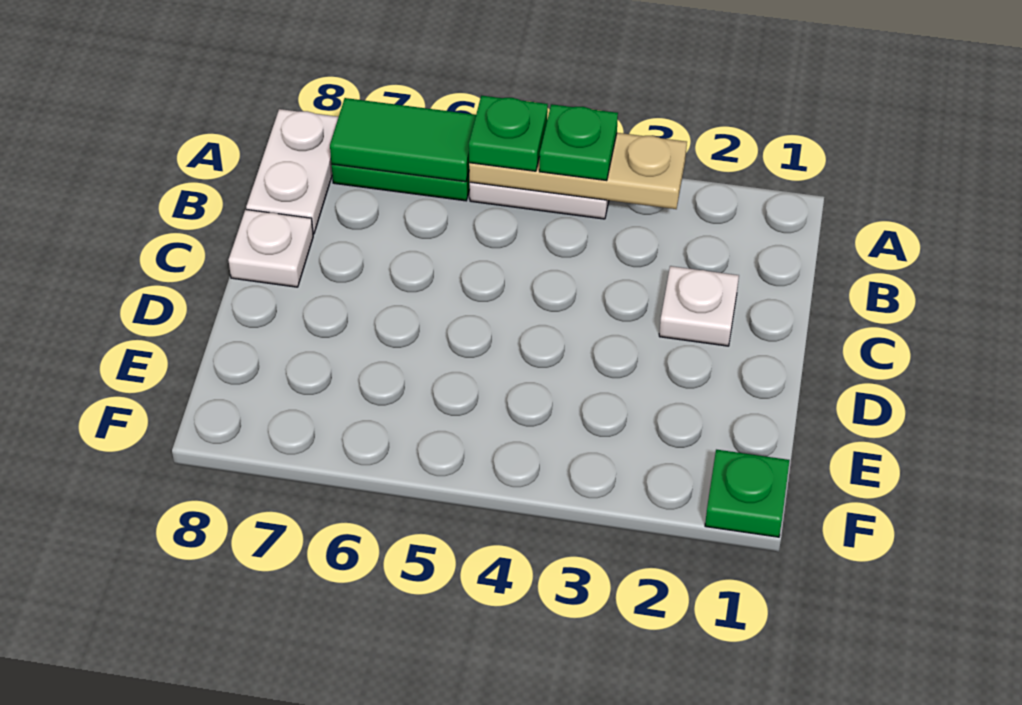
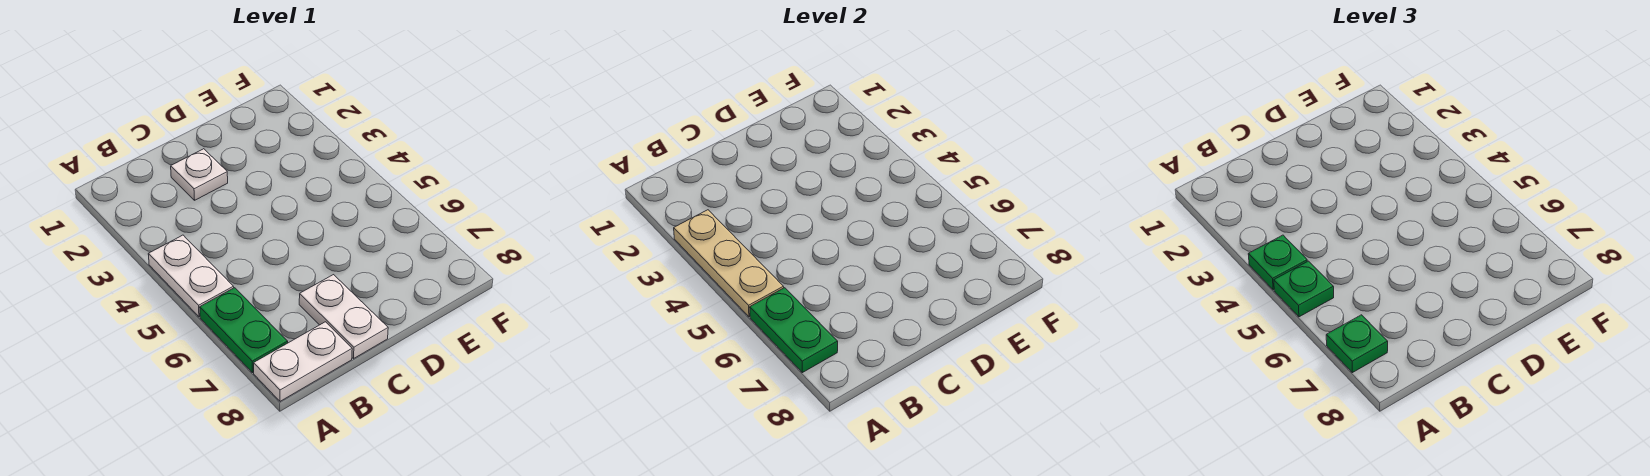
green tile A6:A7 level 2 -> green plate A6:A7 level 2
white plate C8 level 1 -> white plate C7:C8 level 1
green plate F1 level 1 -> green plate A7 level 3

